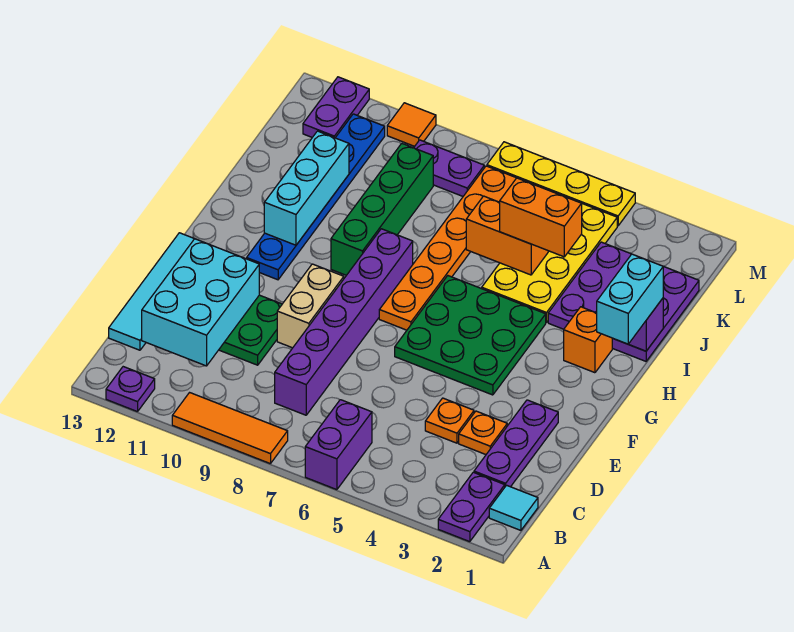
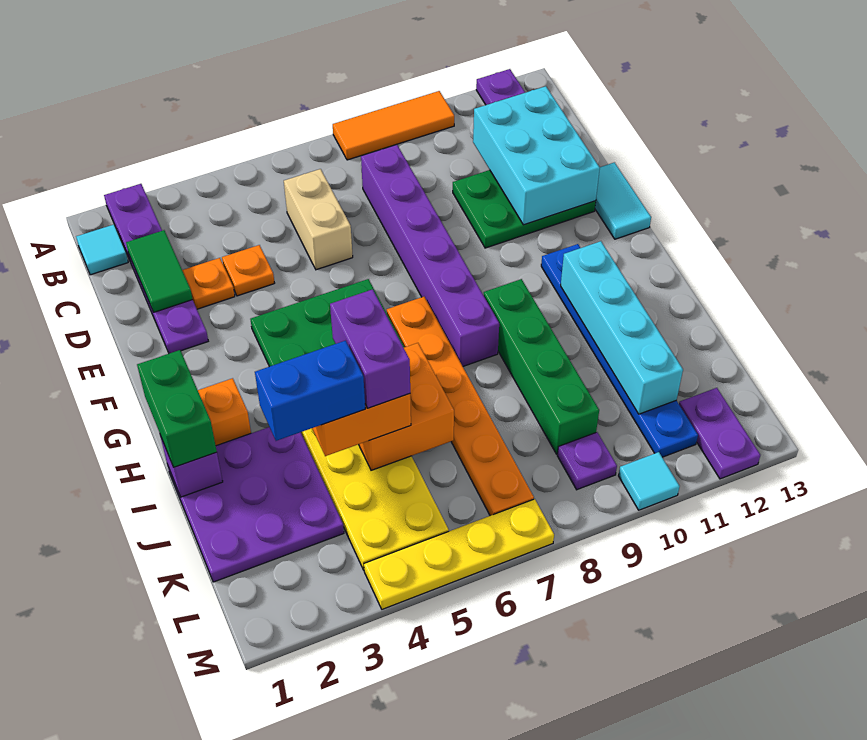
purple brick A6:B6 level 1 -> purple brick I5:J5 level 4
none -> green tile C2:D2 level 2
cyan tile C13:F13 level 1 -> cyan tile E13:F13 level 1
tan brick E9:F9 level 1 -> tan brick C6:D6 level 1
cyan brick H1:I1 level 3 -> green brick H1:I1 level 3
cyan brick H11:J11 level 2 -> cyan brick H11:K11 level 2
none -> blue brick J3:J4 level 4
orange brick J5:J6 level 2 -> orange brick I5:J6 level 2
purple plate L8:L9 level 1 -> purple plate L9 level 1
orange tile M10 level 1 -> cyan tile M10 level 1

